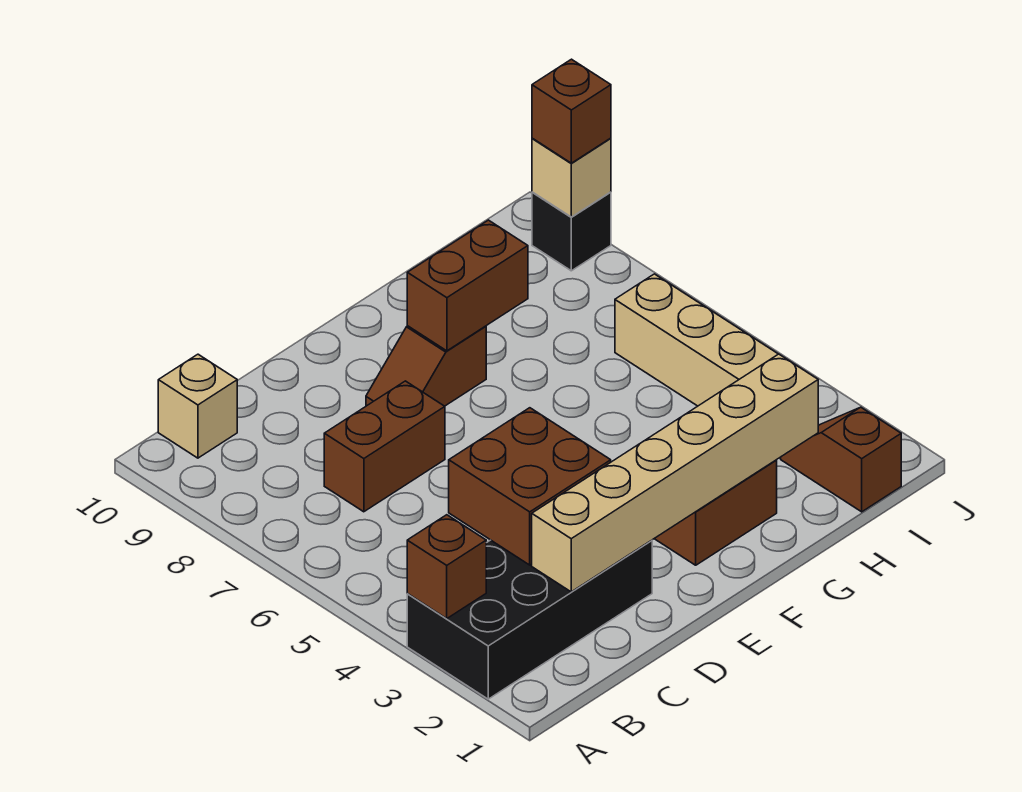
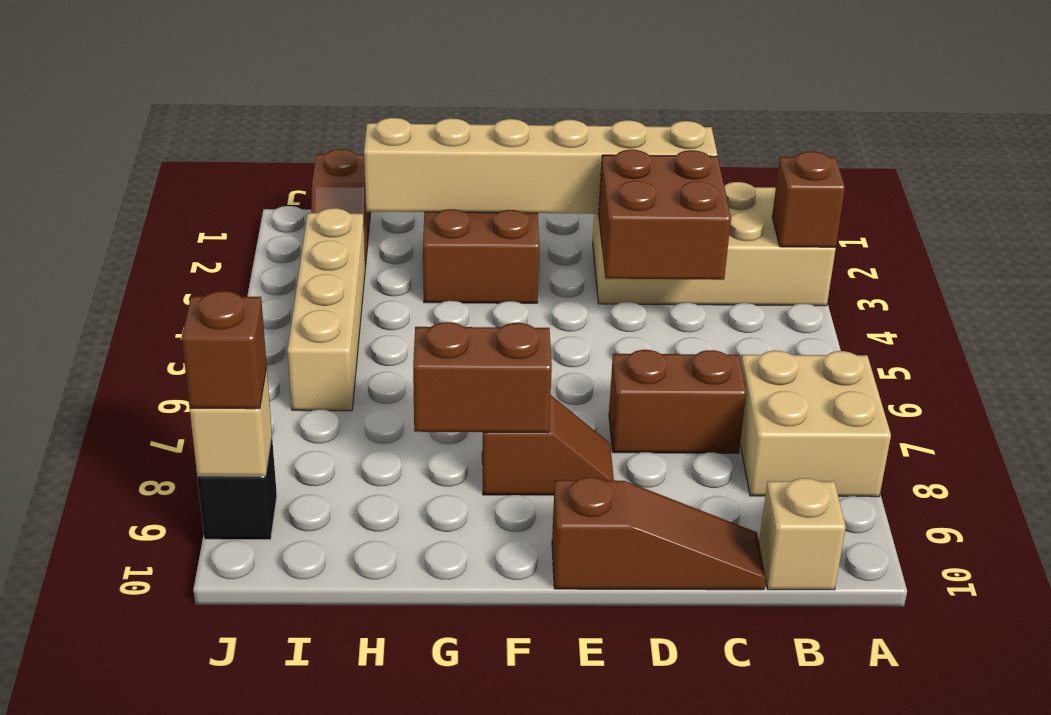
black brick A2:D3 level 1 -> tan brick A2:D3 level 1
none -> tan brick A7:B8 level 1
none -> brown slope C10:E10 level 1 top E

